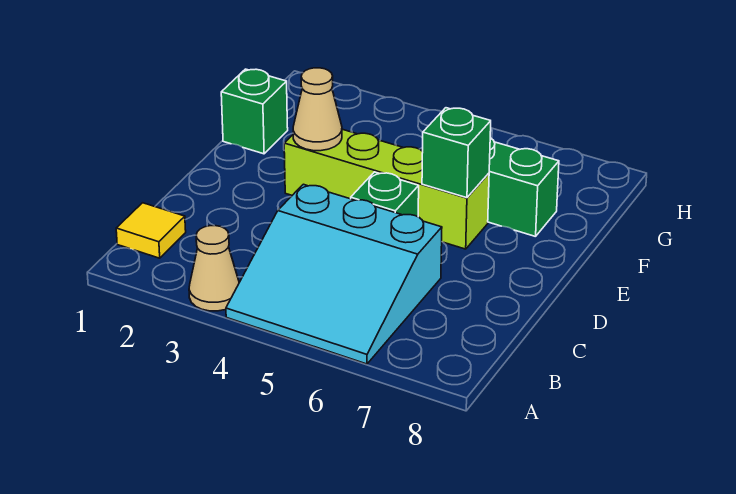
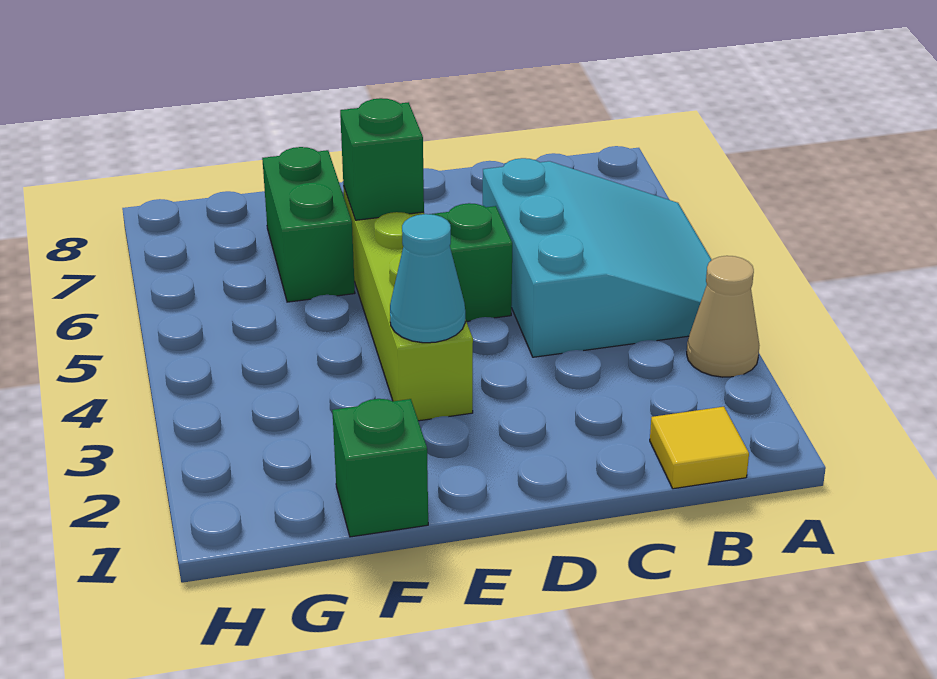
tan cone E3 level 2 -> cyan cone E3 level 2

